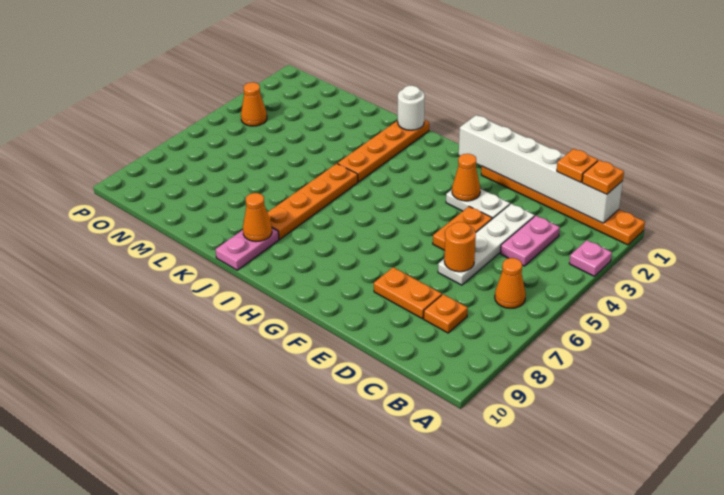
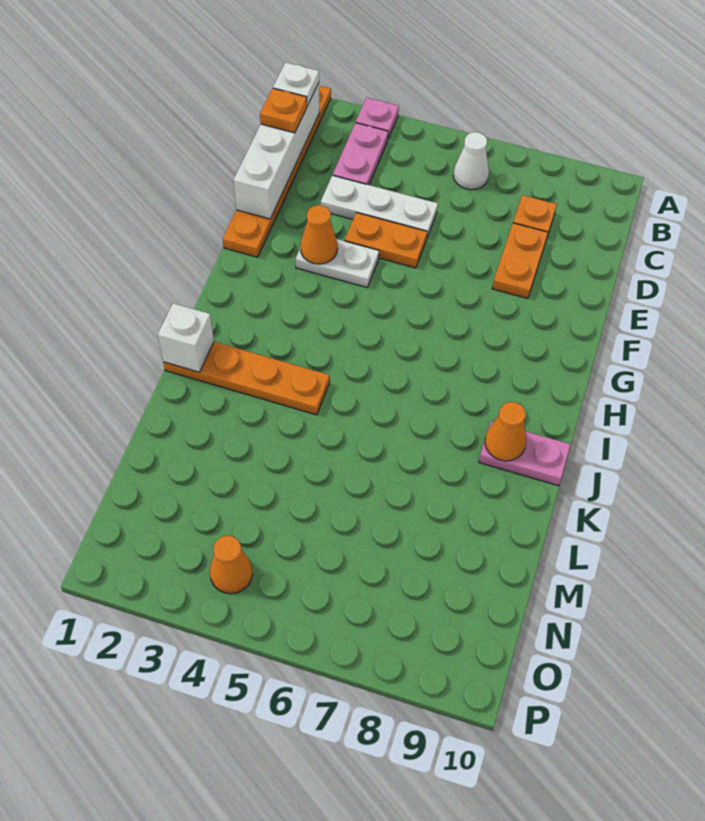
white brick B1:G1 level 2 -> white brick B1:E1 level 2
orange plate B1 level 3 -> white plate B1 level 3
orange cone B6 level 1 -> white cone B6 level 1
pink plate C3:C4 level 1 -> pink plate B3:C3 level 1
white plate D3:D6 level 1 -> white plate D3:D5 level 1
orange round brick D6 level 2 -> none
white plate E3:F3 level 1 -> white plate F3:F4 level 1
white round brick J1 level 2 -> white brick J1 level 2
orange plate J5:J8 level 1 -> none

